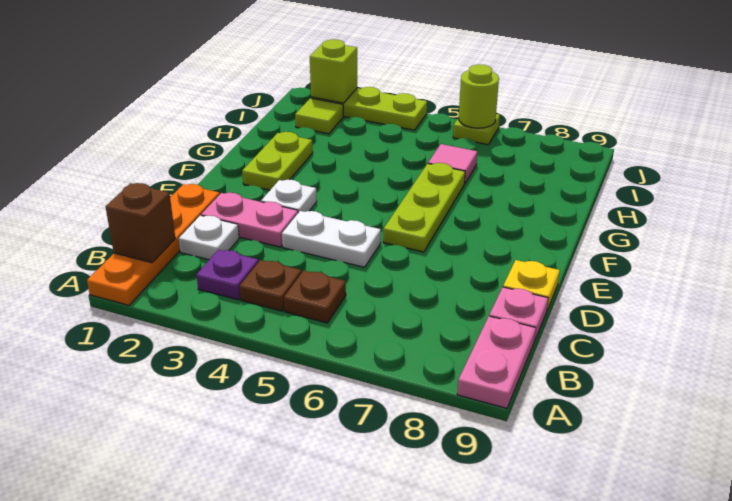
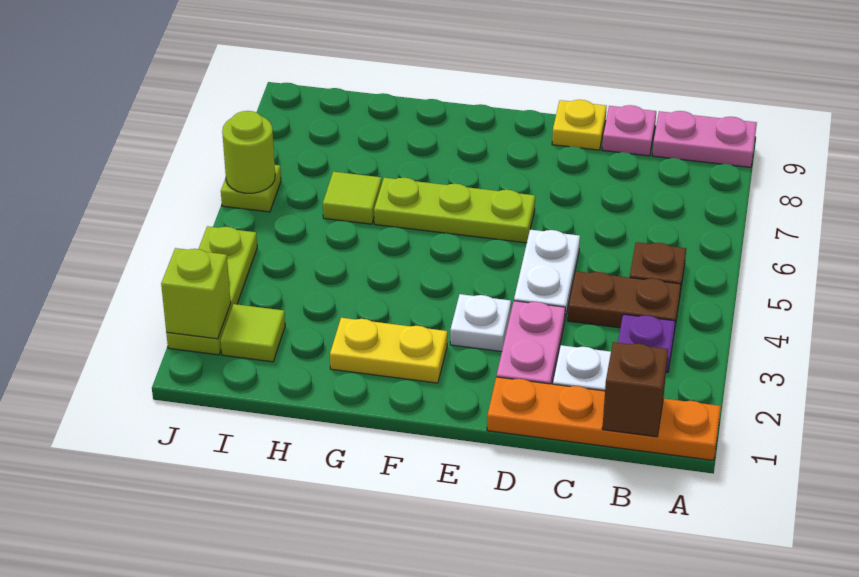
brown plate B4 level 1 -> brown plate B4:C4 level 1
lime plate F2:G2 level 1 -> yellow plate F2:G2 level 1
pink tile H6 level 1 -> lime tile H6 level 1

